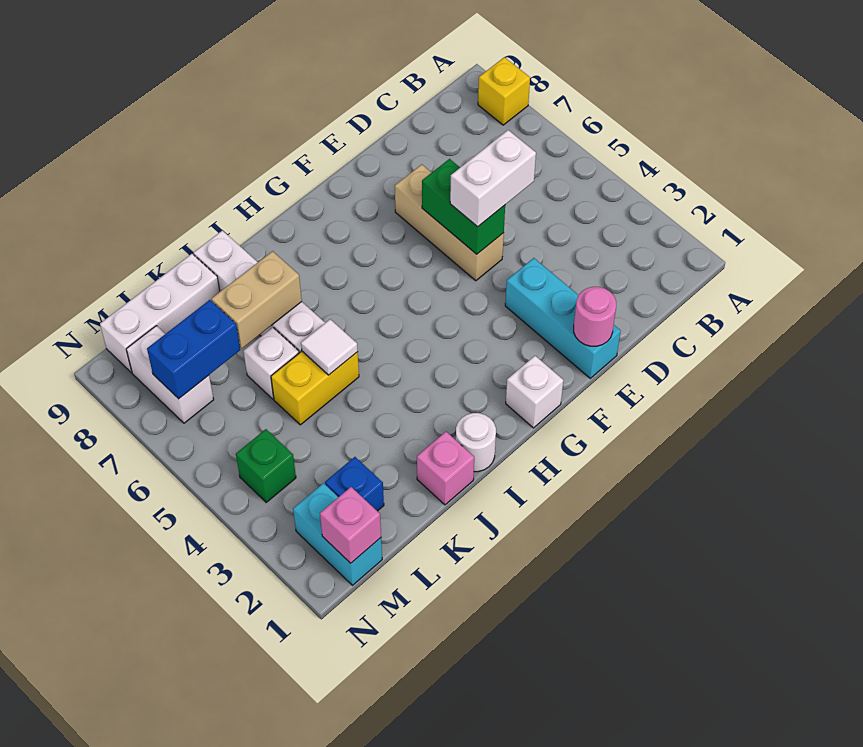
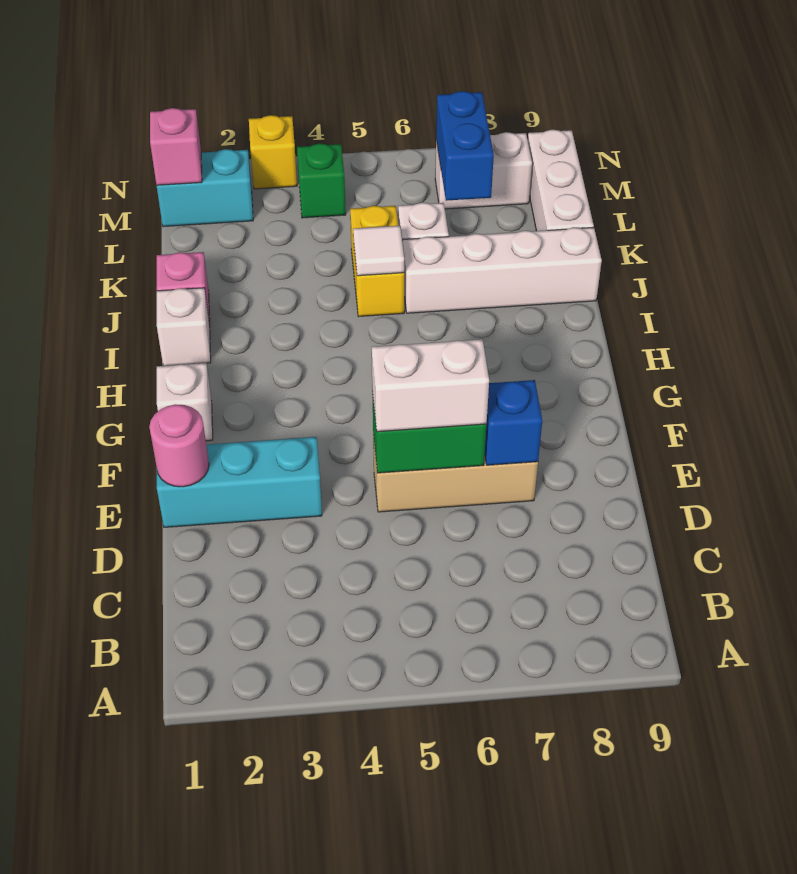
yellow brick A8 level 1 -> yellow brick N3 level 1
white brick D5:E5 level 3 -> white brick E5:E6 level 3
white round brick I1 level 1 -> white brick I1 level 1
tan brick J7:K7 level 2 -> none
blue brick L2 level 1 -> blue brick E7 level 2

